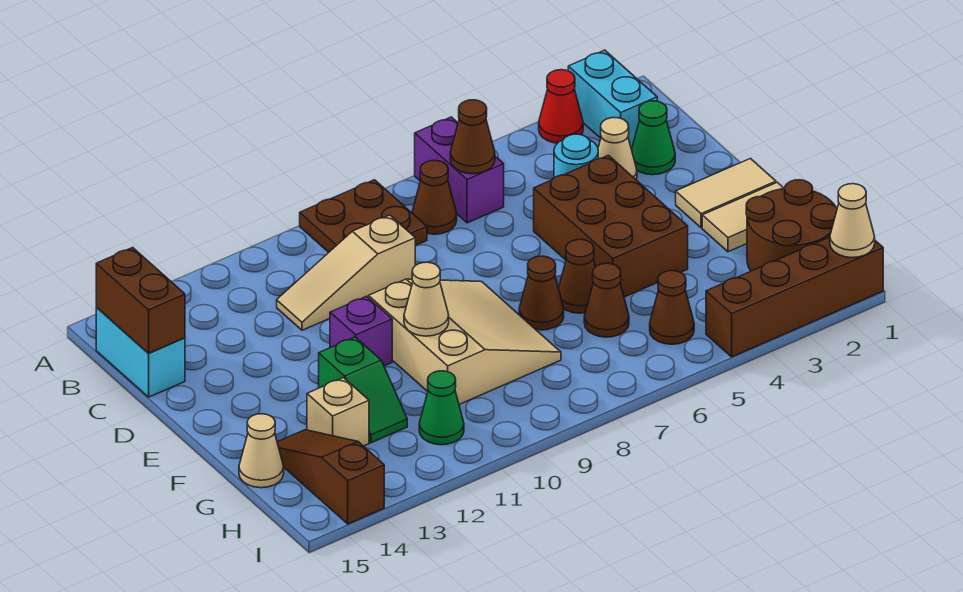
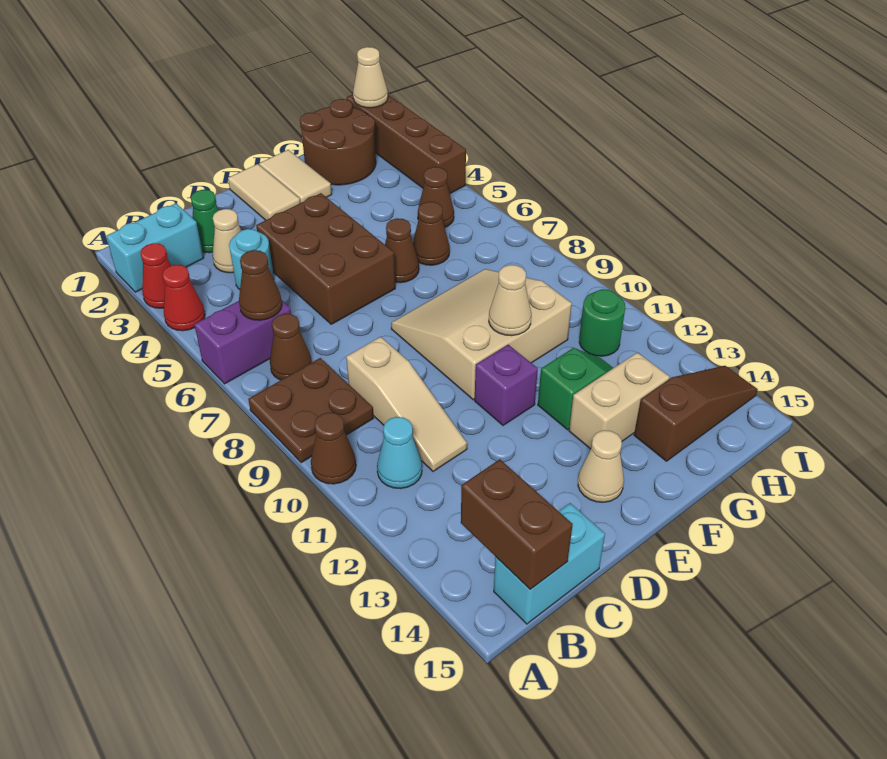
none -> red cone A4 level 1
none -> cyan cone B11 level 1
brown brick B15:C15 level 2 -> brown brick B14:B15 level 2
brown brick D4:F5 level 1 -> brown brick D4:E6 level 1
brown cone F7 level 1 -> brown cone A10 level 1
tan brick G13 level 1 -> tan brick F13:G13 level 1
brown slope G14:I14 level 1 top I -> brown slope G14:I14 level 1 top G
tan cone G15 level 1 -> tan cone E14 level 1
green cone H11 level 1 -> green round brick H11 level 1

